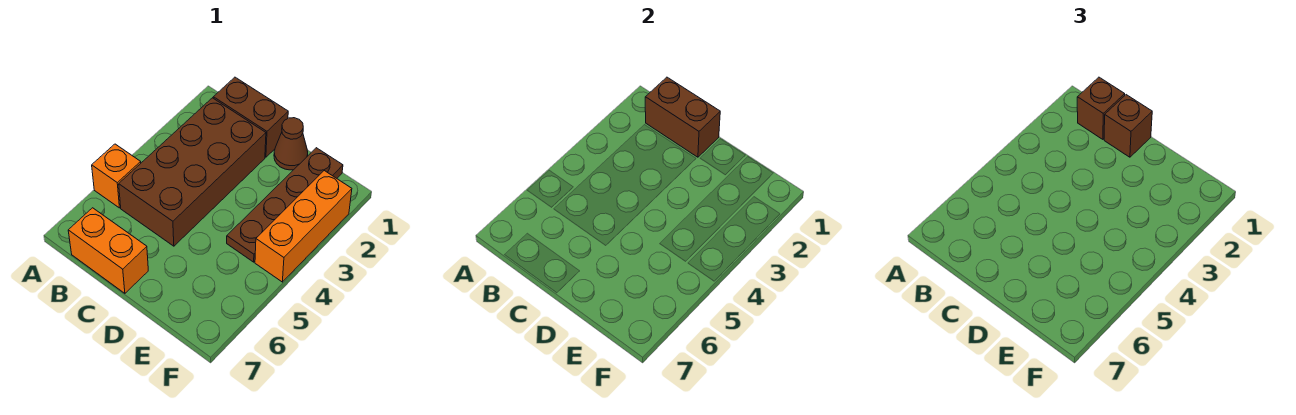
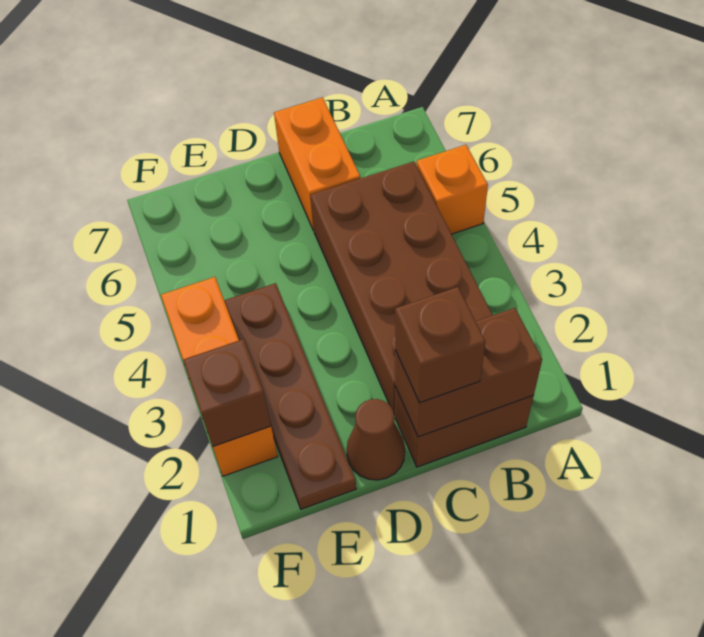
brown brick B1 level 3 -> brown brick F2 level 2
orange brick B7:C7 level 1 -> orange brick C6:C7 level 1

